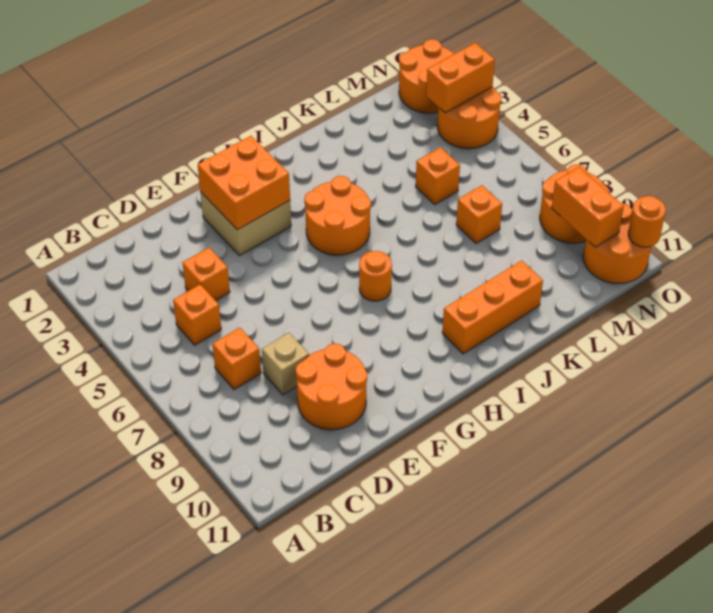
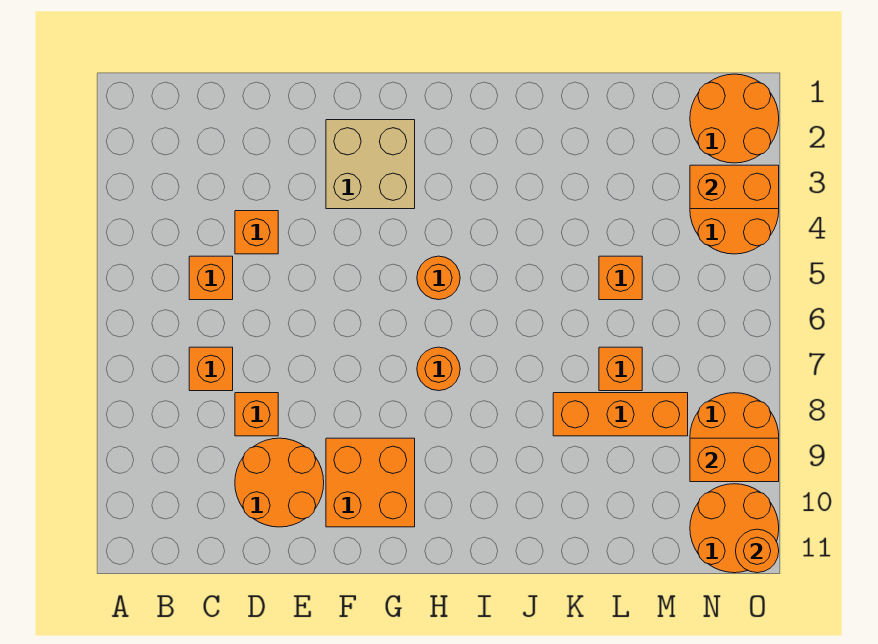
tan brick D8 level 1 -> orange brick D8 level 1
orange brick F2:G3 level 2 -> orange brick F9:G10 level 1
orange round brick H4:I5 level 1 -> orange round brick H5 level 1
orange brick I10:K10 level 1 -> orange brick K8:M8 level 1
orange brick N9:N10 level 2 -> orange brick N9:O9 level 2

